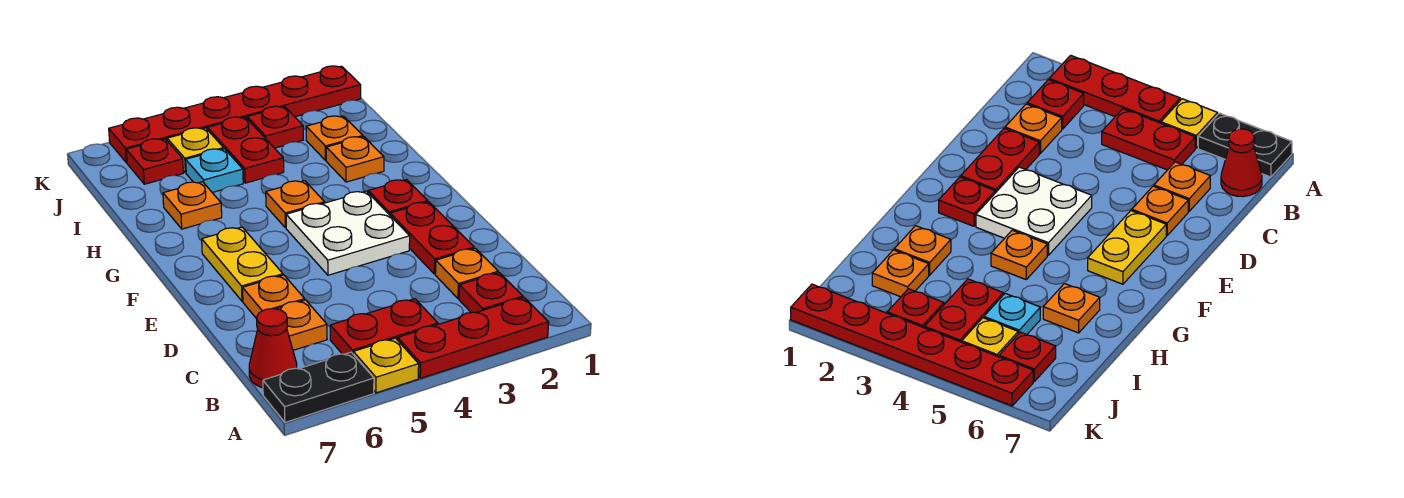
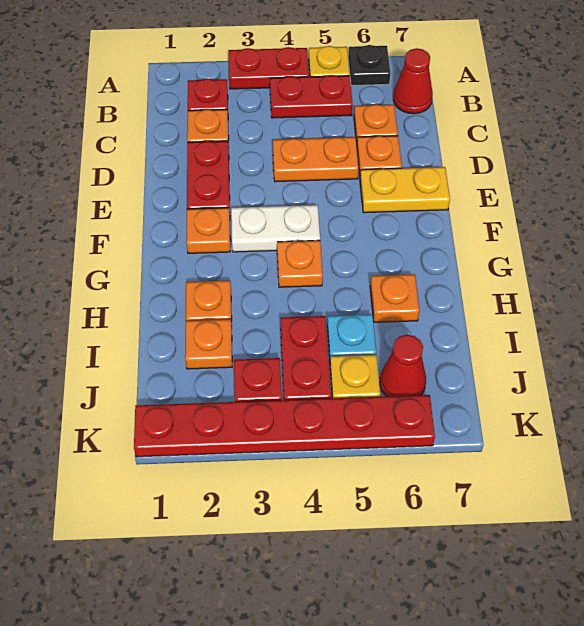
red plate A2:A4 level 1 -> red plate A3:A4 level 1
black plate A6:A7 level 1 -> black plate A6 level 1
none -> orange plate D4:D5 level 1
white plate E3:F4 level 1 -> white plate F3:F4 level 1
yellow plate E6:F6 level 1 -> yellow plate E6:E7 level 1
red plate F2 level 1 -> orange plate F2 level 1
red plate J6 level 1 -> red cone J6 level 1

